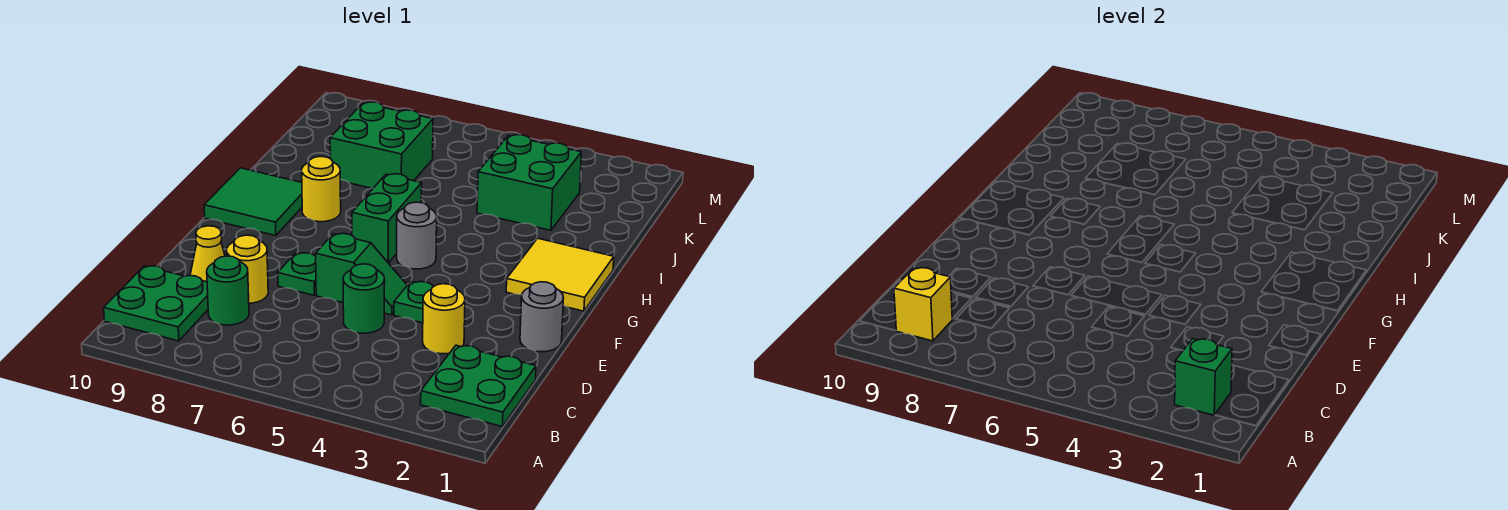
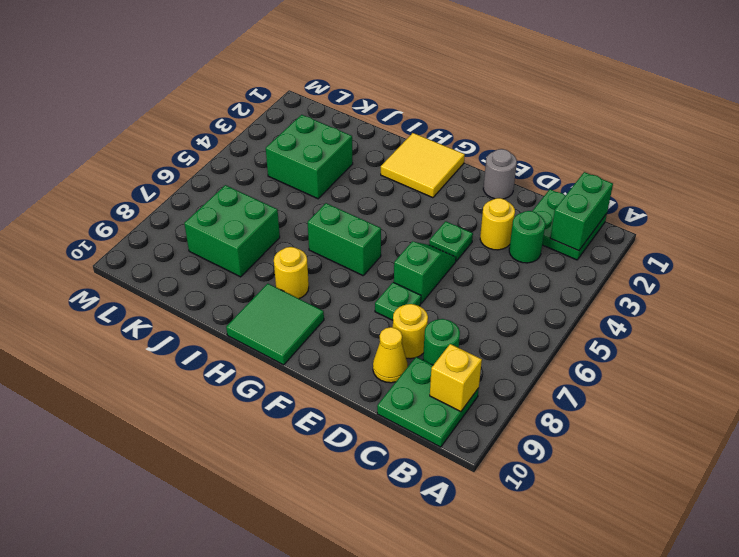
green brick B2 level 2 -> green brick B1:B2 level 2
green round brick D5 level 1 -> green round brick C3 level 1
grey round brick G5 level 1 -> none

